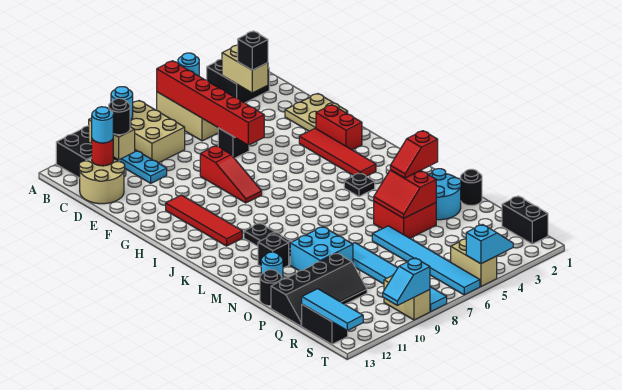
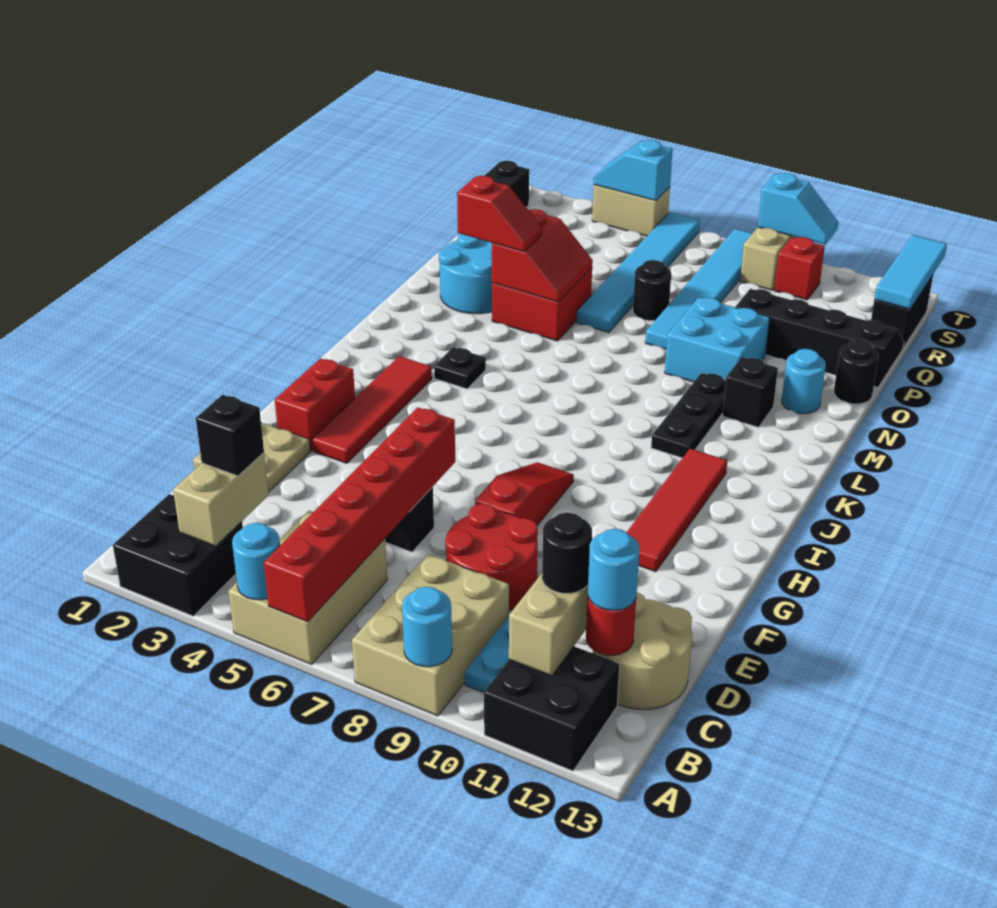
none -> red round brick D8:E9 level 1
black round brick O1 level 1 -> black round brick P7 level 1
tan brick S5:T5 level 1 -> tan brick T4:T5 level 1
none -> red brick S10 level 1

